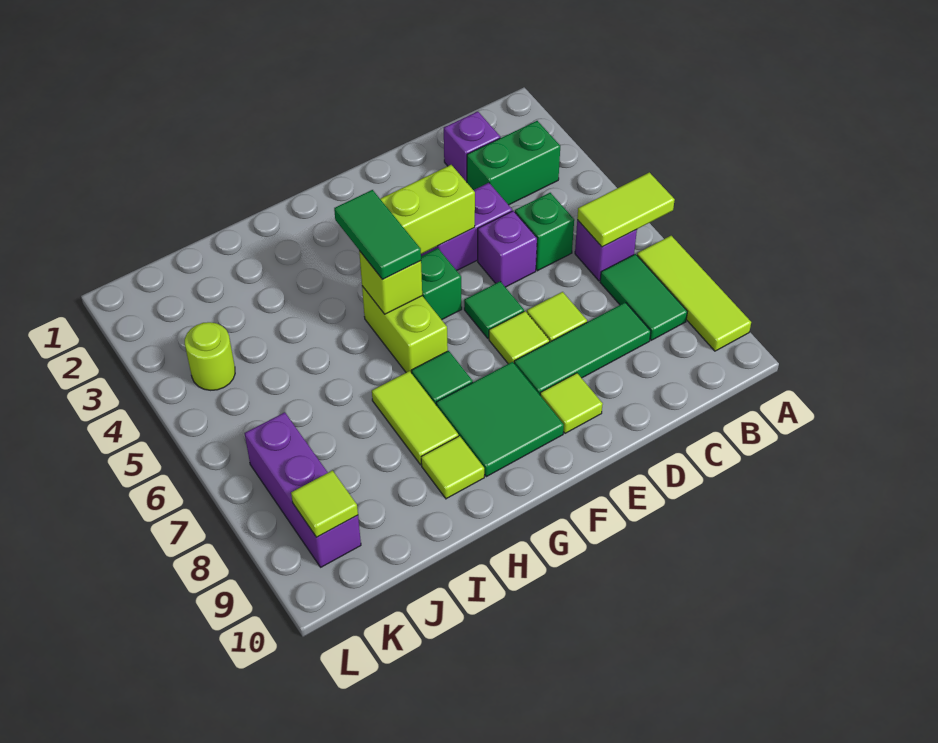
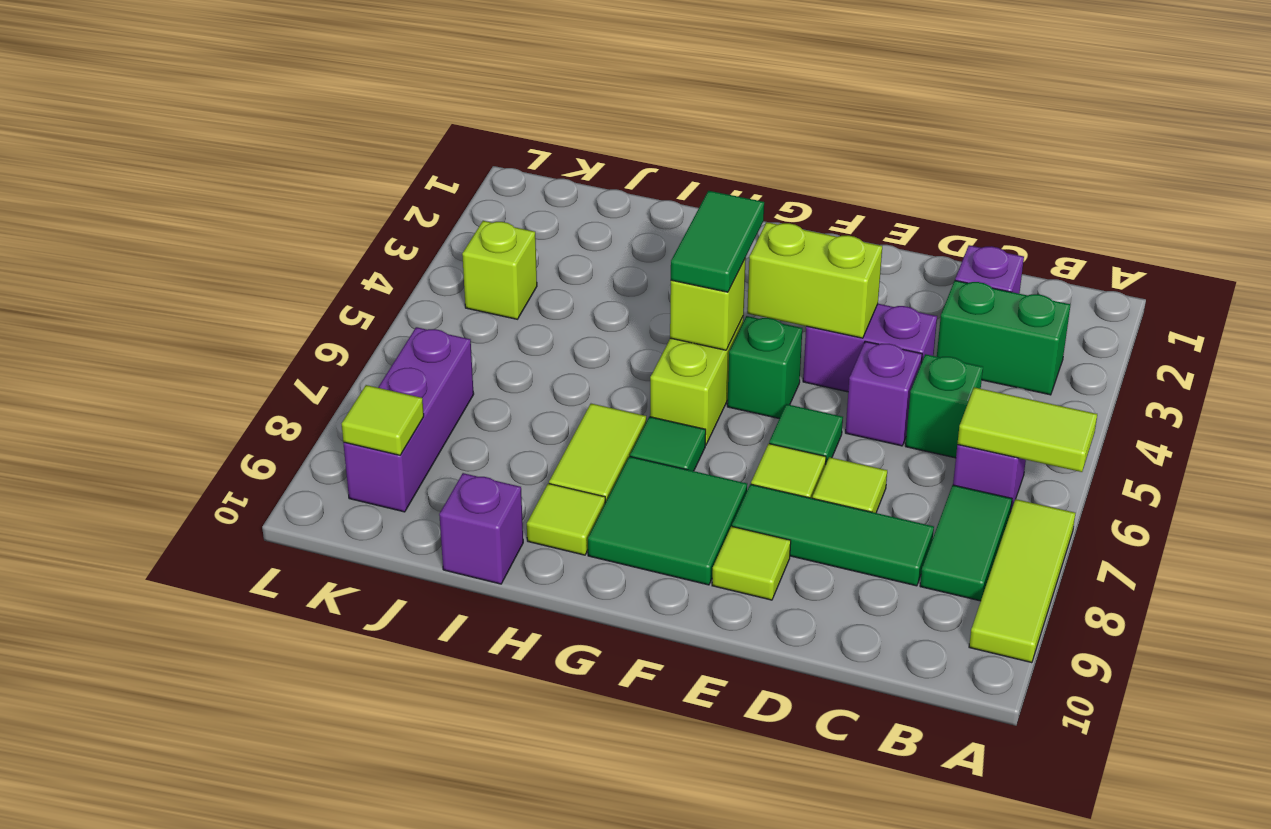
none -> purple brick I10 level 1
lime round brick K4 level 1 -> lime brick K4 level 1

